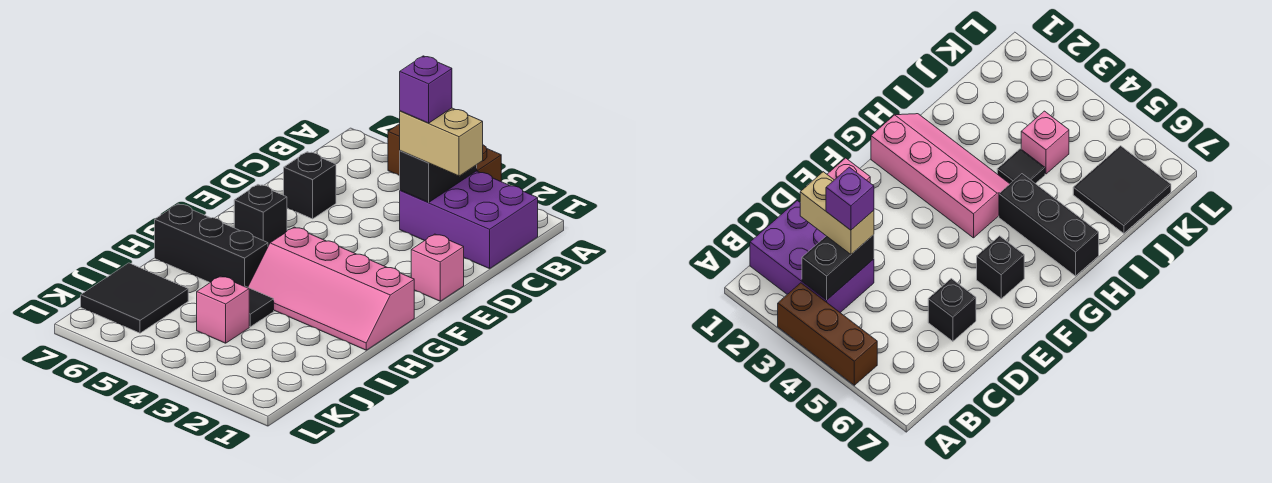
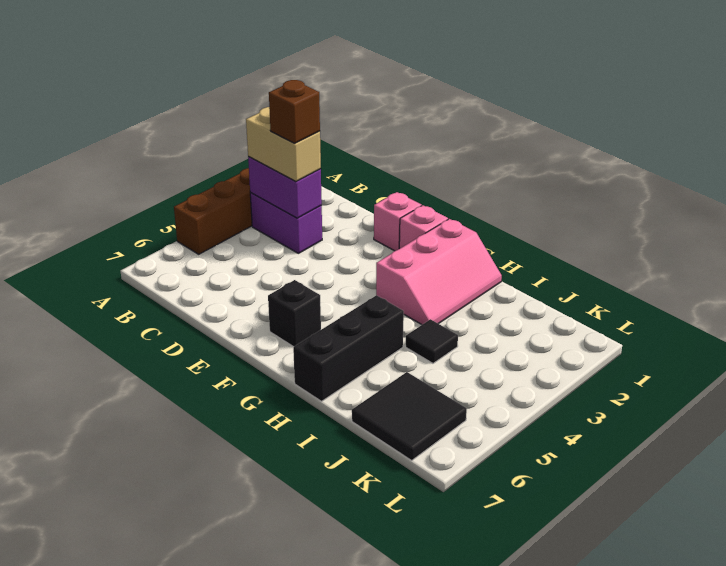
purple brick B1:C3 level 1 -> purple brick B3:C3 level 1
black brick B3:C3 level 2 -> purple brick B3:C3 level 2
tan brick C2:C3 level 3 -> tan brick B3:C3 level 3
purple brick C3 level 4 -> brown brick C3 level 4
black brick D6 level 1 -> none
pink slope G1:H4 level 1 top G -> pink slope G1:H3 level 1 top G
pink brick J4 level 1 -> pink brick F1 level 1

